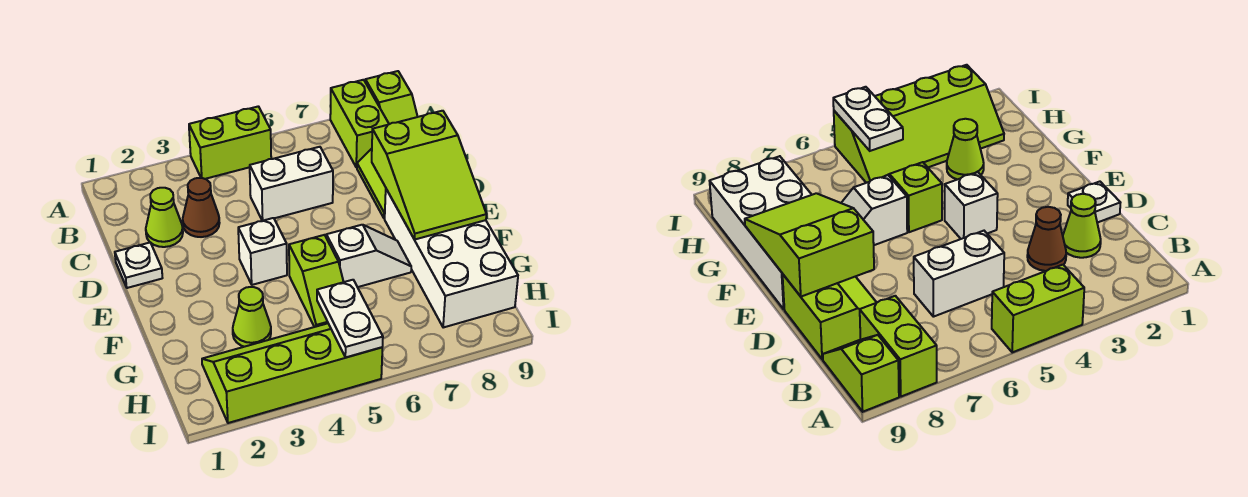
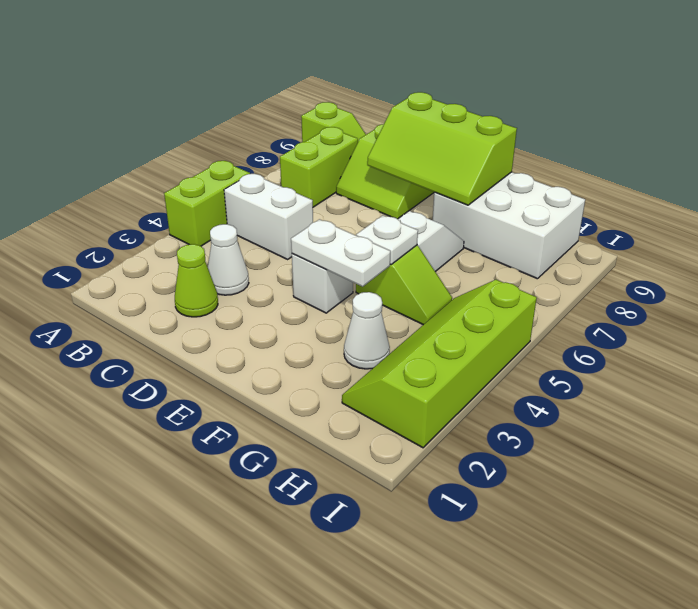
lime brick A8:B8 level 1 -> lime brick B7:B8 level 1
brown cone C3 level 1 -> white cone C3 level 1
white brick C5:C6 level 1 -> white brick B5:C5 level 1
white plate D1 level 1 -> white plate F5 level 2
lime slope D8:F9 level 2 top D -> lime slope D8:F9 level 2 top 9
white brick E8:H9 level 1 -> white brick F8:H9 level 1
lime cone G3 level 1 -> white cone G3 level 1
white plate H5:I5 level 2 -> white plate E4:F4 level 2

